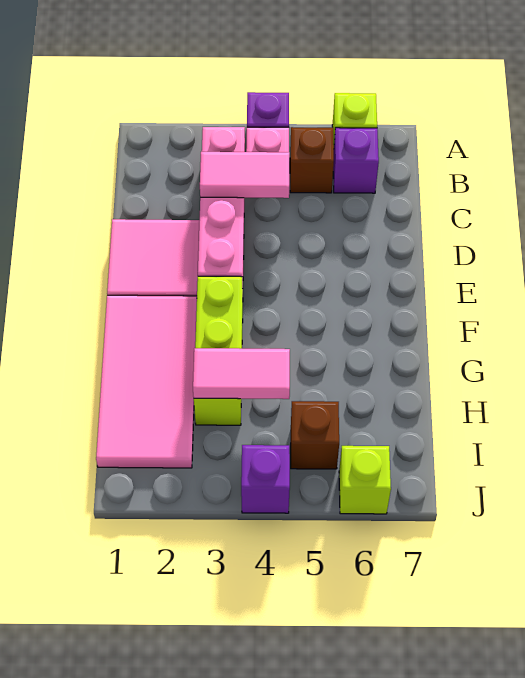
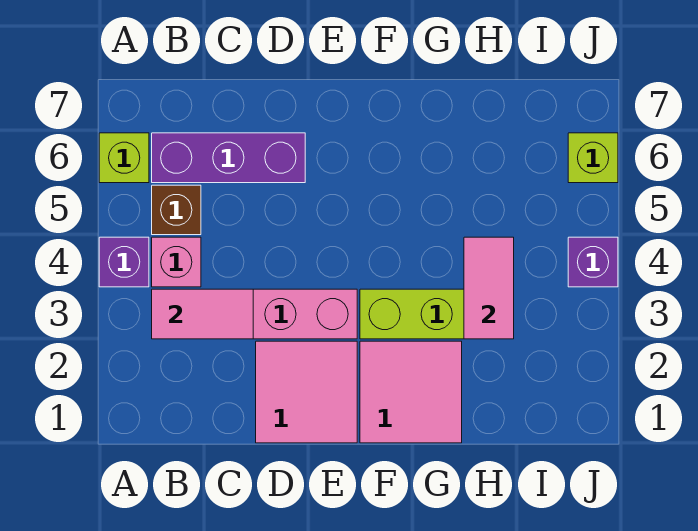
purple brick B6 level 1 -> purple brick B6:D6 level 1
pink tile C3:C4 level 2 -> pink tile B3:C3 level 2
pink tile F1:I2 level 1 -> pink tile F1:G2 level 1
brown brick I5 level 1 -> none

